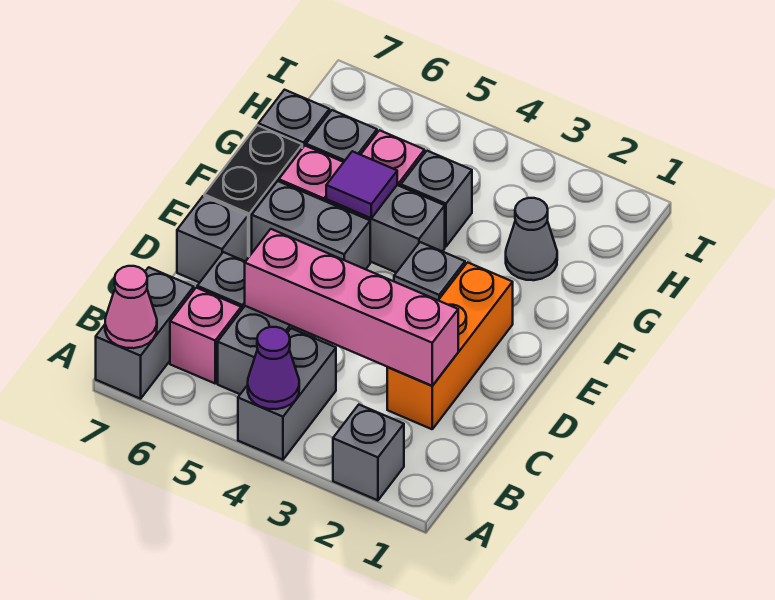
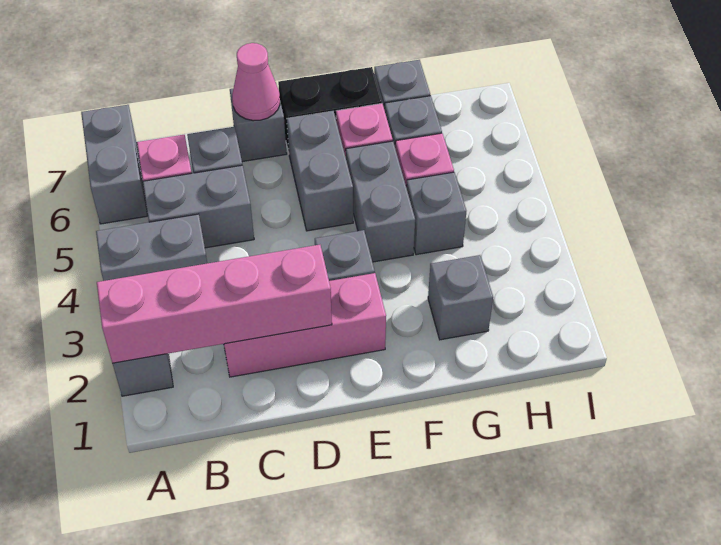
purple cone A4 level 2 -> none
grey brick A7:B7 level 1 -> grey brick A6:A7 level 1
pink cone A7 level 2 -> pink cone D7 level 2
orange brick C2:E2 level 1 -> pink brick C2:E2 level 1
pink brick C2:C5 level 2 -> pink brick A2:D2 level 2
purple tile F5 level 2 -> none
grey cone G2 level 1 -> grey brick G2 level 1

